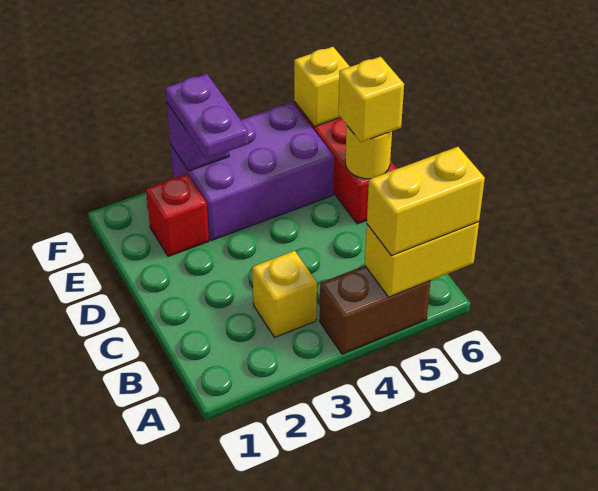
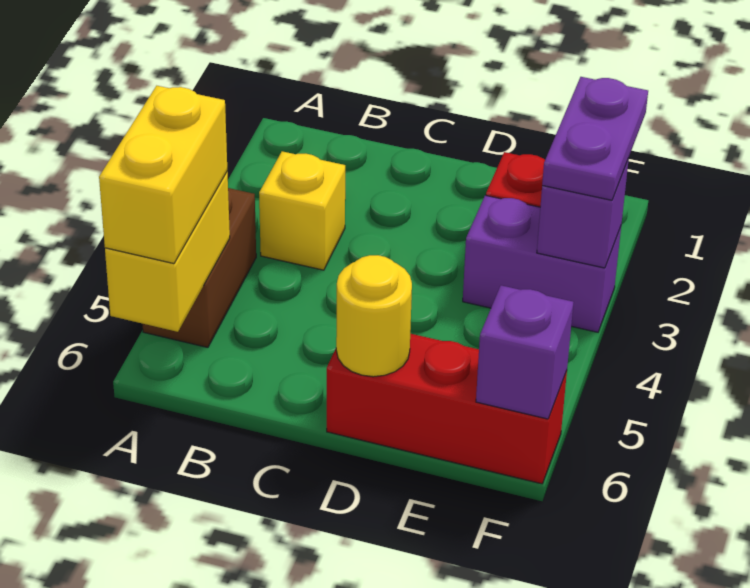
yellow brick D6 level 3 -> none
purple brick E3:F5 level 1 -> purple brick E3:F3 level 1
purple plate E3:F3 level 3 -> purple plate F2:F3 level 3
yellow brick F6 level 2 -> purple brick F6 level 2

